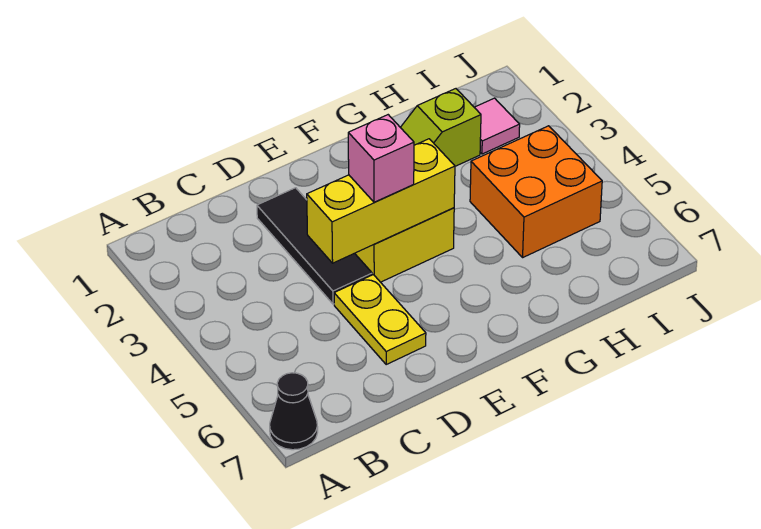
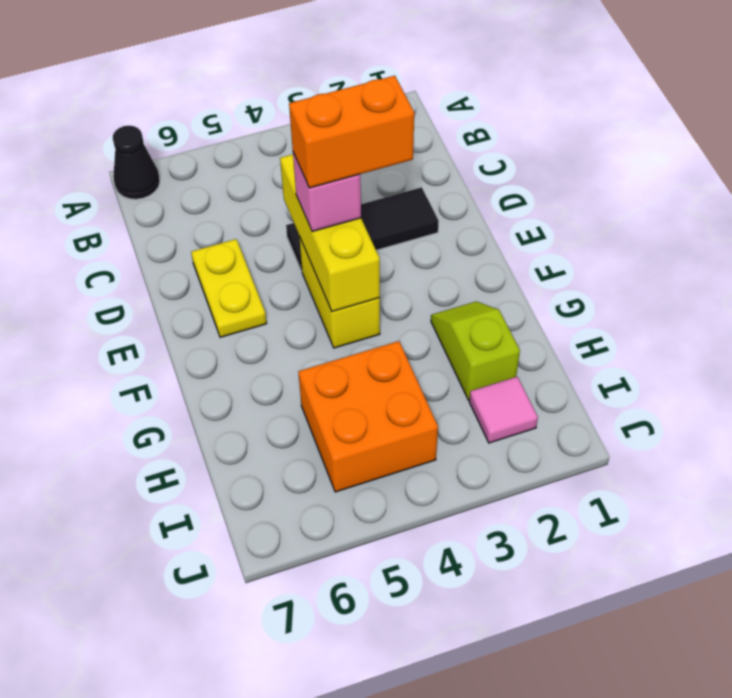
yellow plate D5:D6 level 1 -> yellow plate D6:E6 level 1
none -> orange brick E3:E4 level 4

